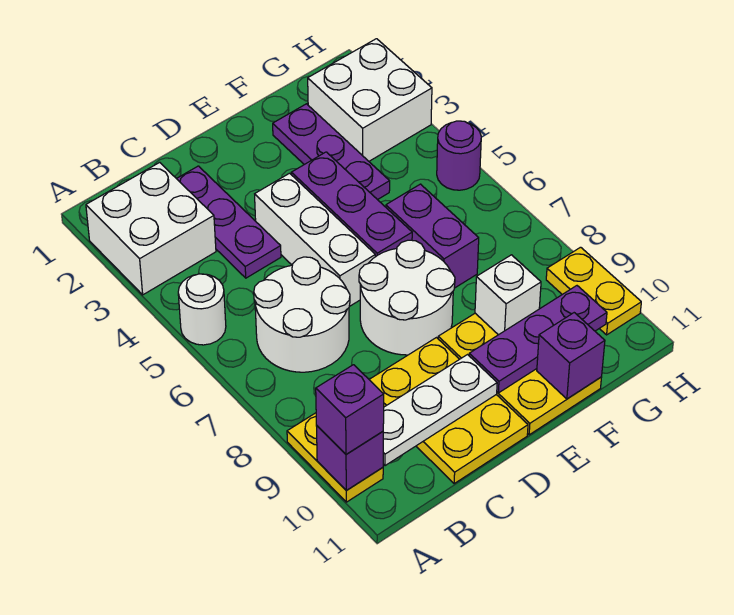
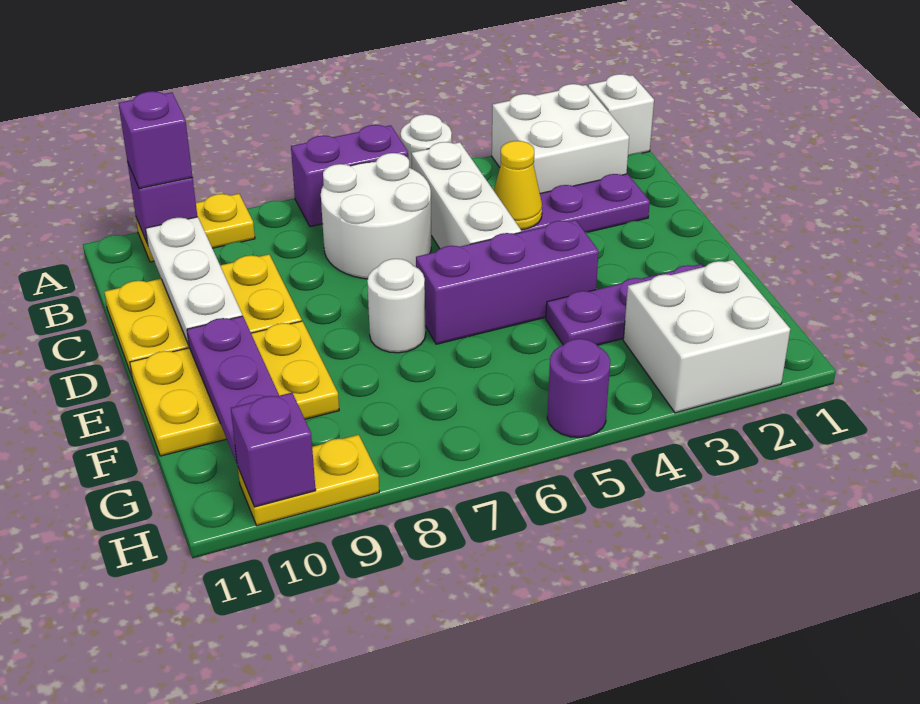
none -> yellow cone C4 level 2
white brick D4:D6 level 1 -> white brick B5:D5 level 1
white round brick D7:E8 level 1 -> white round brick E7 level 1
purple brick F6:F7 level 1 -> purple brick A6:A7 level 1
white brick F9 level 2 -> white brick A1 level 1
purple brick F11 level 2 -> purple brick H10 level 2

